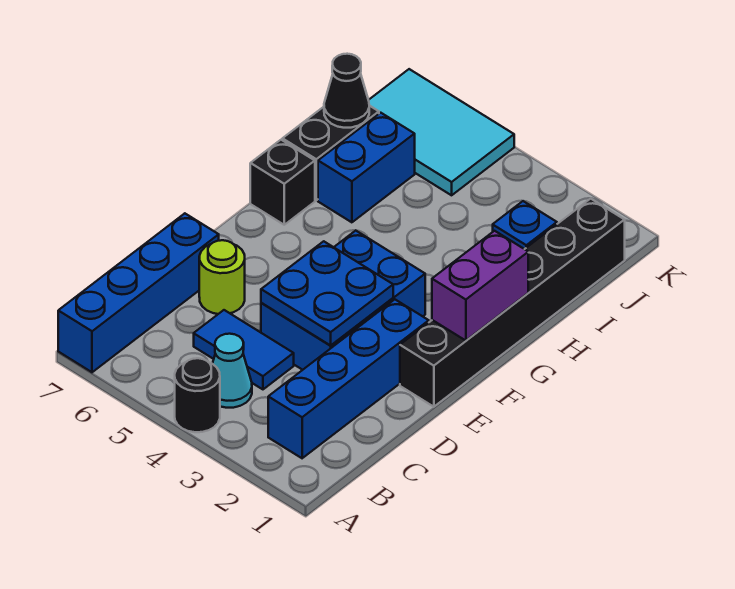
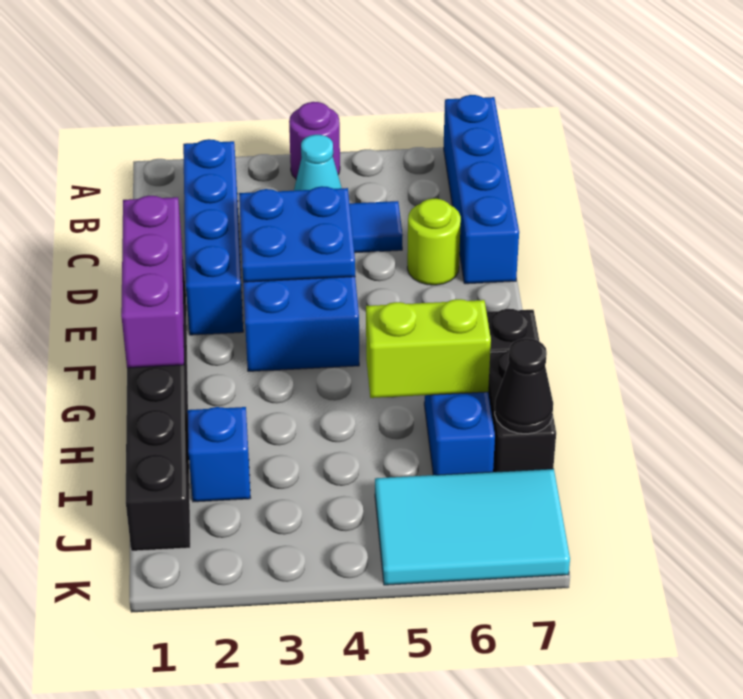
black round brick A4 level 1 -> purple round brick A4 level 1
purple brick F1:G1 level 2 -> purple brick E1:G1 level 2
none -> lime brick H5:H6 level 2

